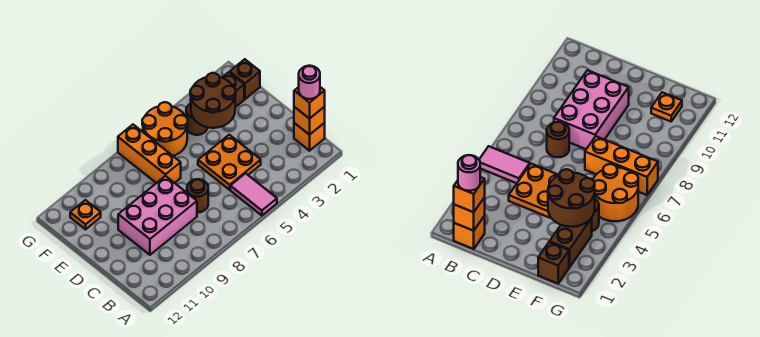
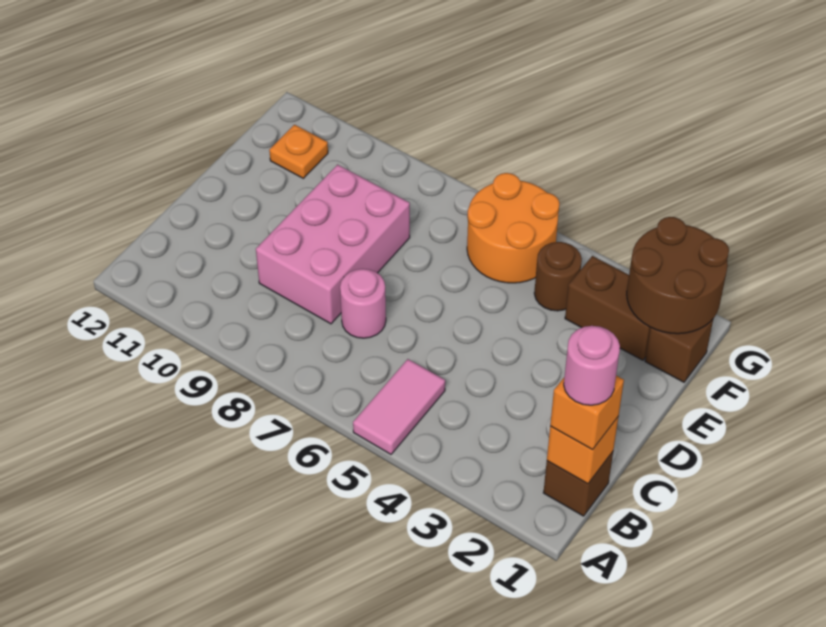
orange brick B1 level 1 -> brown brick B1 level 1
orange plate C4:D5 level 1 -> none
brown round brick C7 level 1 -> pink round brick C7 level 1
pink brick C8:D10 level 1 -> pink brick C8:E9 level 1
brown round brick E3:F4 level 2 -> brown round brick F1:G2 level 2
orange brick E7:G7 level 1 -> none

